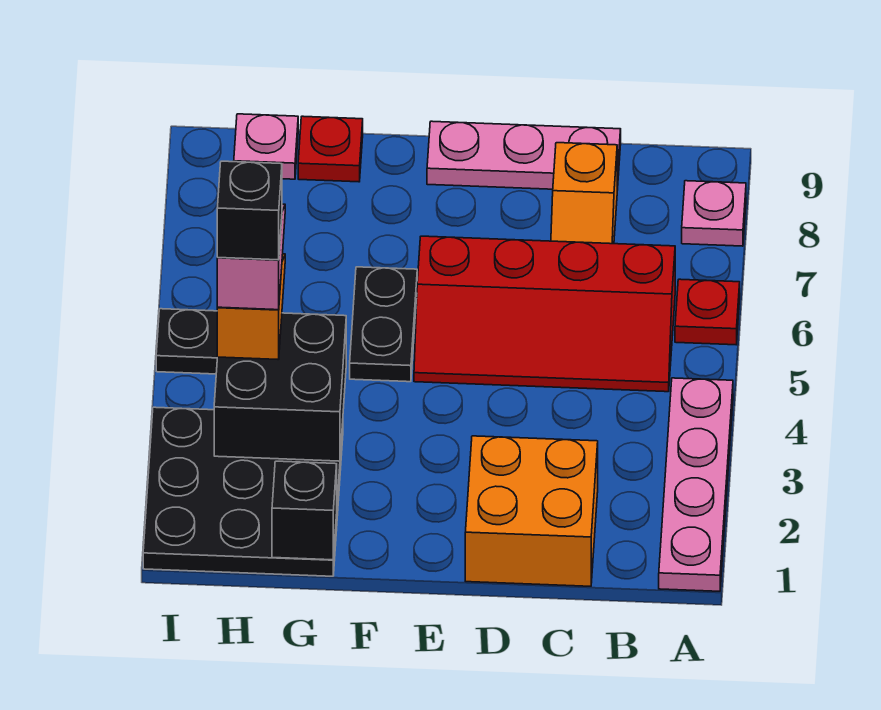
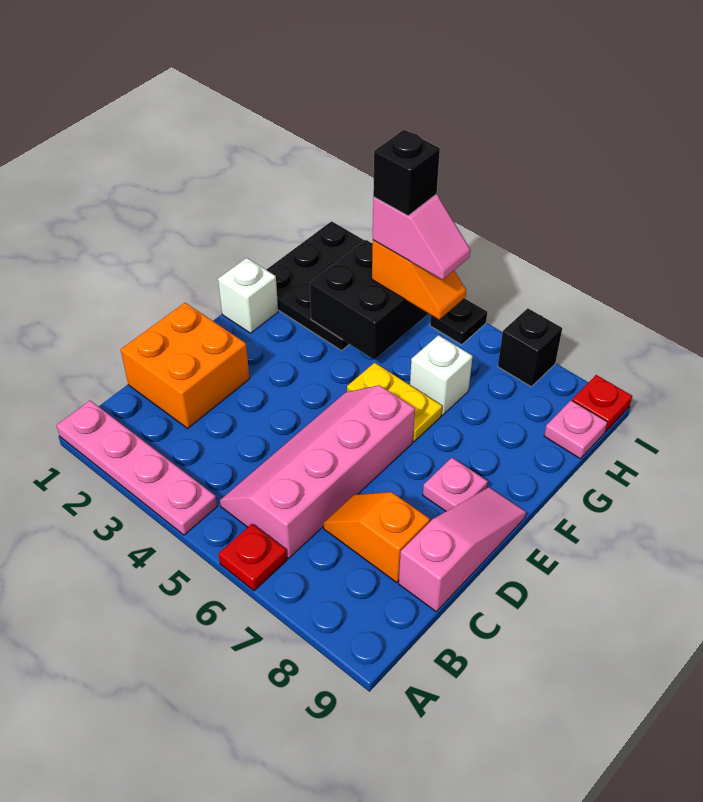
pink plate A8 level 1 -> pink plate E8 level 1
red slope B5:E6 level 1 top 6 -> pink slope B5:E6 level 1 top 6
pink plate C9:E9 level 1 -> pink slope C9:E9 level 1 top C
none -> white brick F1 level 1
black plate F5:F6 level 1 -> yellow plate F5:F6 level 1
black brick G1 level 2 -> black brick I7 level 1
none -> white brick G6 level 1
red plate G9 level 1 -> red plate I9 level 1

